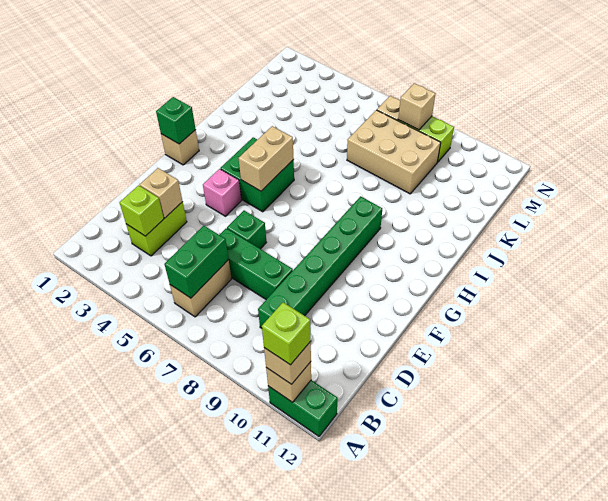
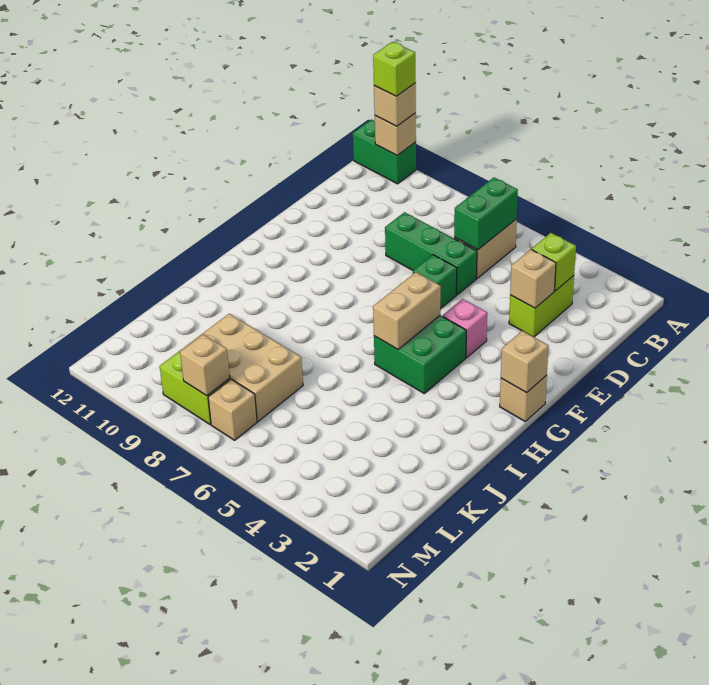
green brick C9:H9 level 1 -> none
green brick G1 level 2 -> tan brick G1 level 2

